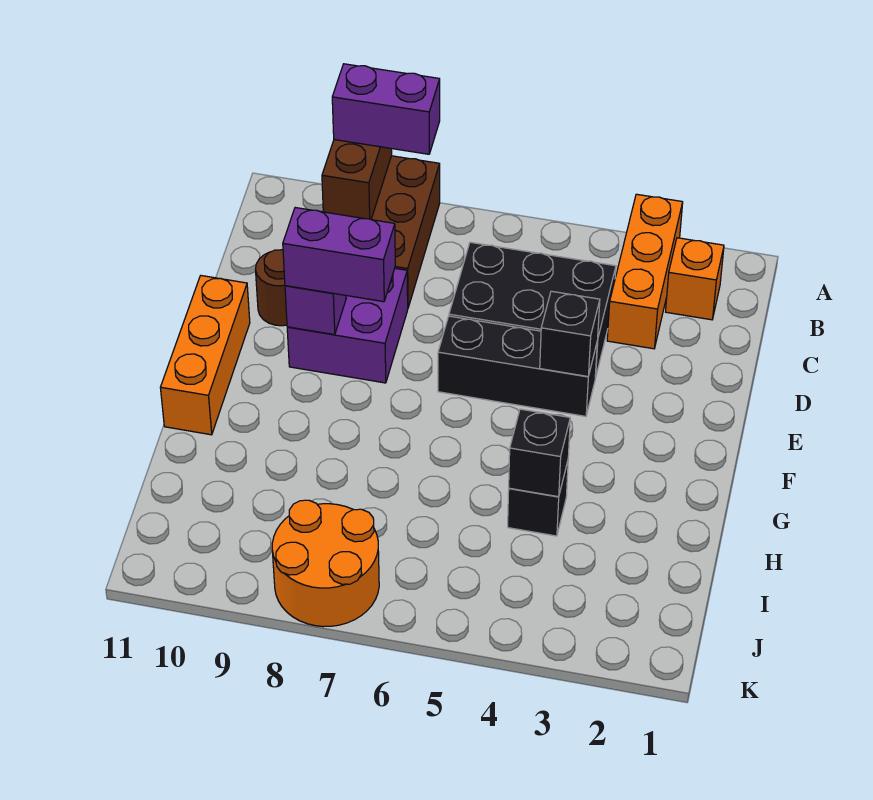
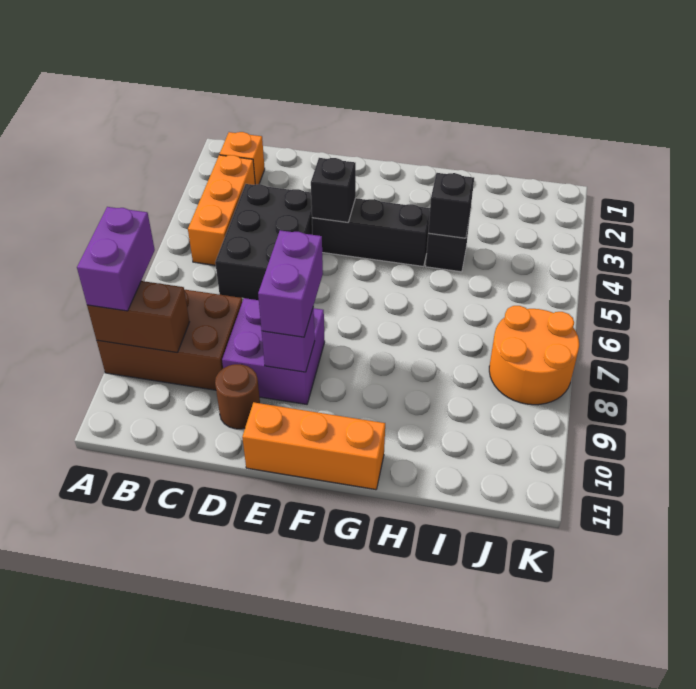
orange brick A3:C3 level 1 -> orange brick B3:B5 level 1
black brick E4:E6 level 1 -> black brick E4:G4 level 1

